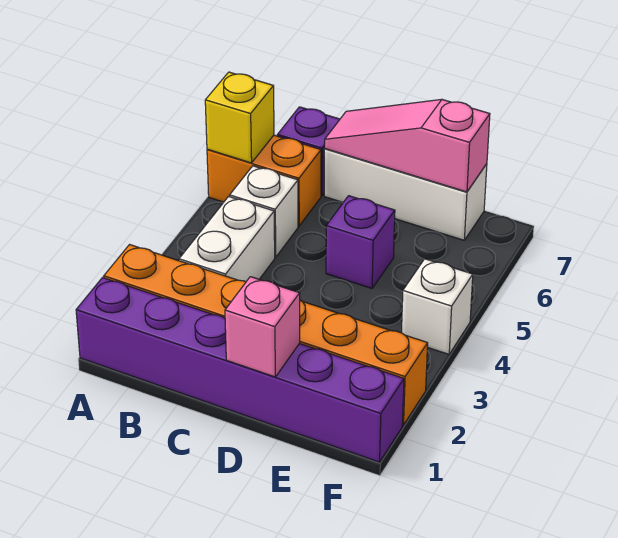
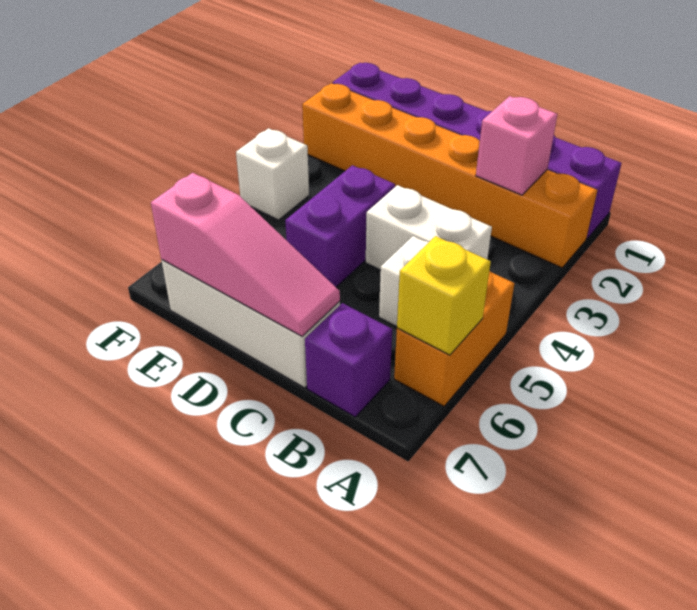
orange brick A6:B6 level 1 -> orange brick A5:A6 level 1
white brick B3:B4 level 1 -> white brick B4:C4 level 1
pink brick D1 level 2 -> pink brick B2 level 2
purple brick D5 level 1 -> purple brick D4:D5 level 1

